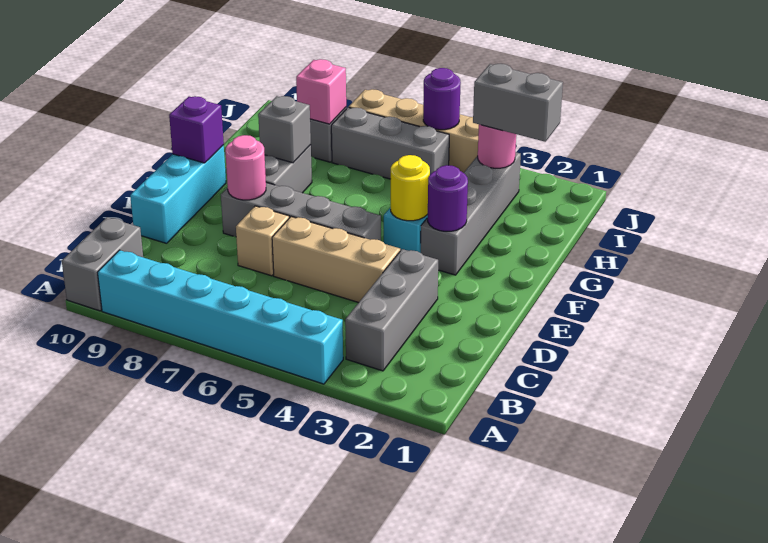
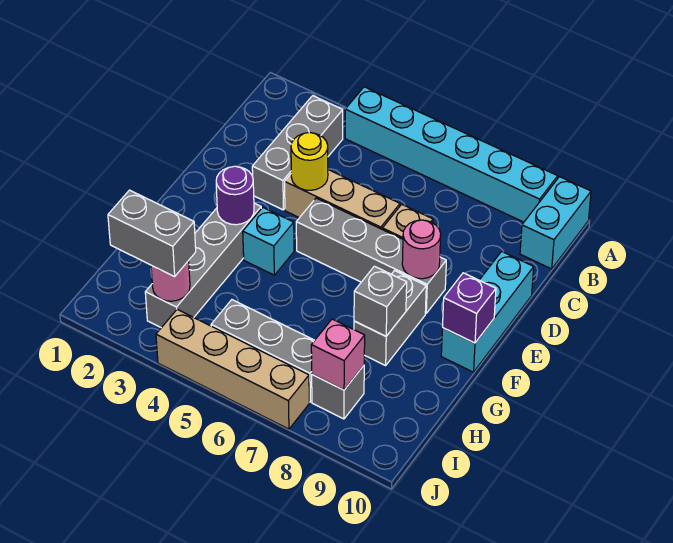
grey brick A10:B10 level 1 -> cyan brick A10:B10 level 1
yellow round brick F4 level 2 -> yellow round brick D4 level 2
purple round brick J5 level 2 -> none

